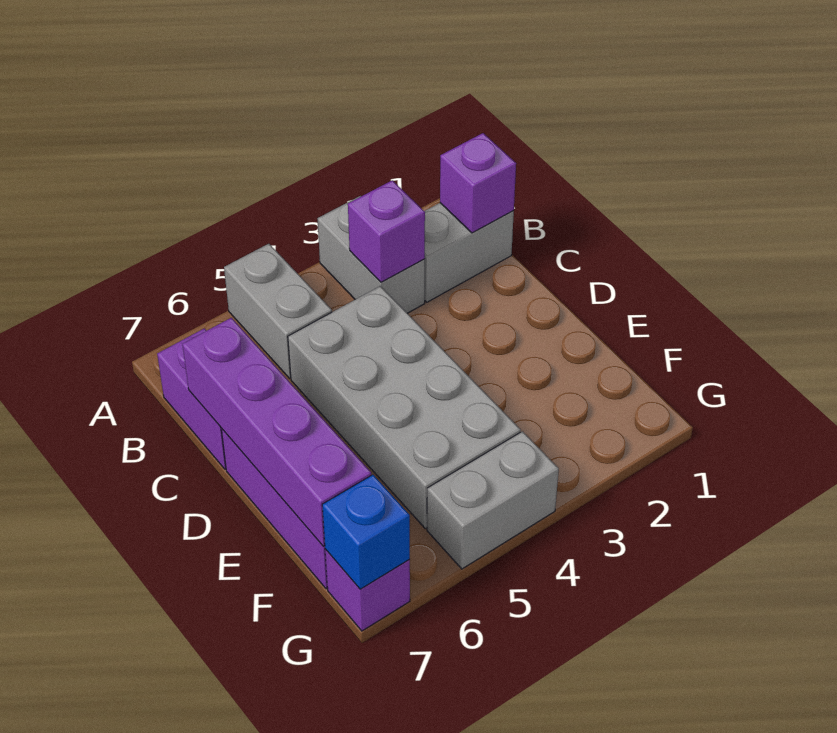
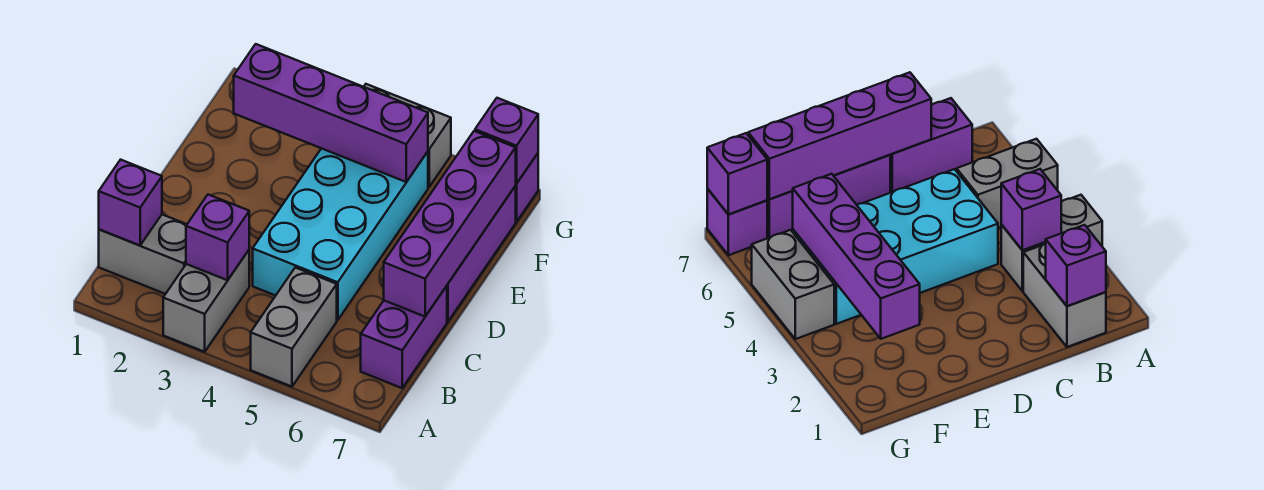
grey brick C4:F5 level 1 -> cyan brick C4:F5 level 1
none -> purple brick F2:F5 level 2
blue brick G7 level 2 -> purple brick G7 level 2

